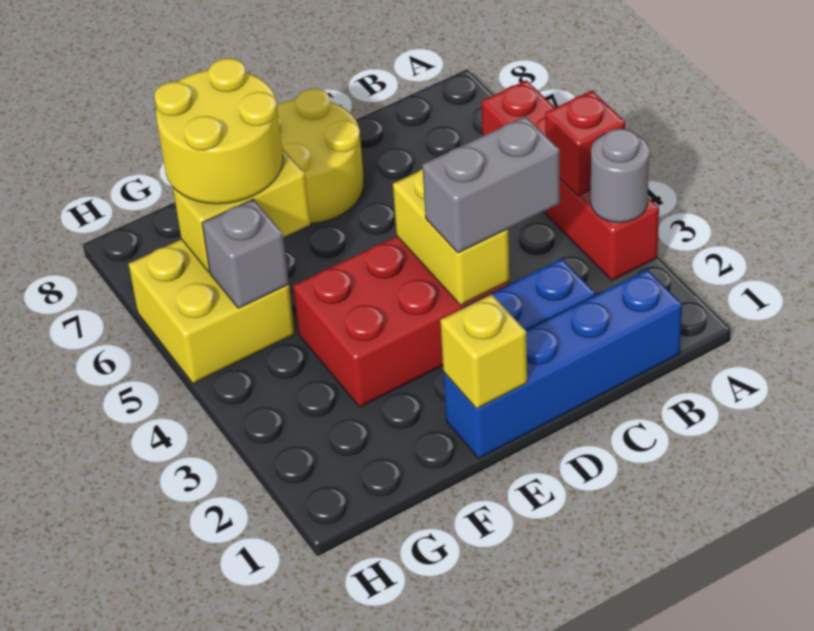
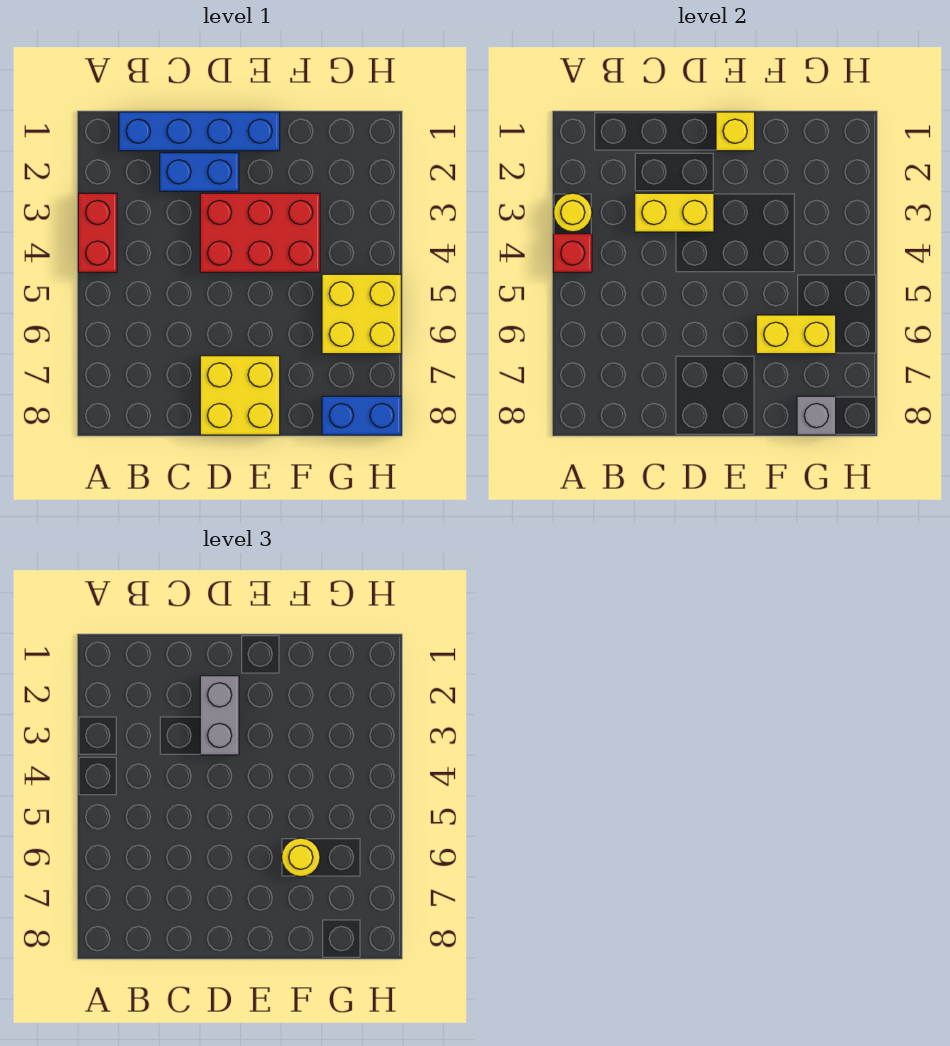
red brick A3:A6 level 1 -> red brick A3:A4 level 1
grey round brick A3 level 2 -> yellow round brick A3 level 2
grey brick C3:D3 level 3 -> grey brick D2:D3 level 3
yellow brick D3:D4 level 2 -> yellow brick C3:D3 level 2
yellow round brick D7:E8 level 1 -> yellow brick D7:E8 level 1
yellow round brick F6:G7 level 3 -> yellow round brick F6 level 3
grey brick G5 level 2 -> grey brick G8 level 2
none -> blue brick G8:H8 level 1

